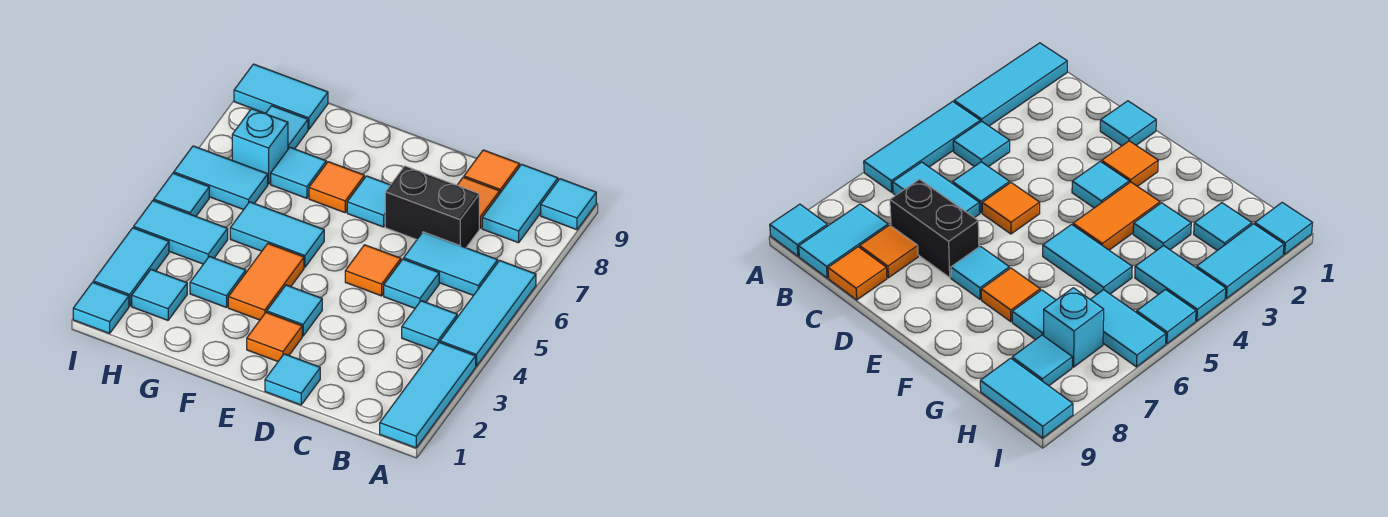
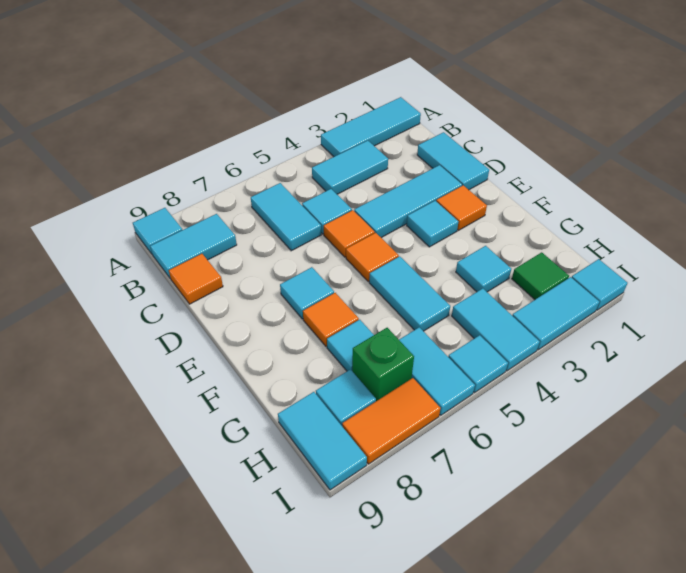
cyan tile A4:A6 level 1 -> cyan tile D2:D4 level 1
cyan tile B4 level 1 -> cyan tile B3:B4 level 1
black brick C7:D7 level 1 -> none
orange tile C8 level 1 -> orange tile E5 level 1
cyan tile D1 level 1 -> cyan tile C1:D1 level 1
orange tile F3:F4 level 1 -> orange tile I7:I8 level 1
cyan tile H2 level 1 -> green tile H2 level 1
cyan brick H7 level 1 -> green brick H7 level 1

